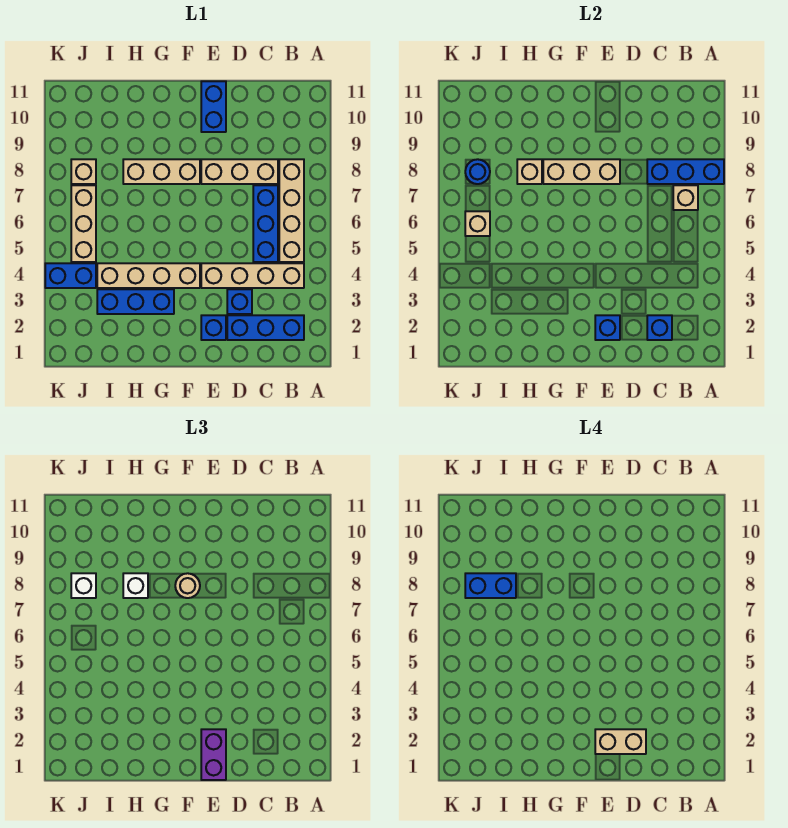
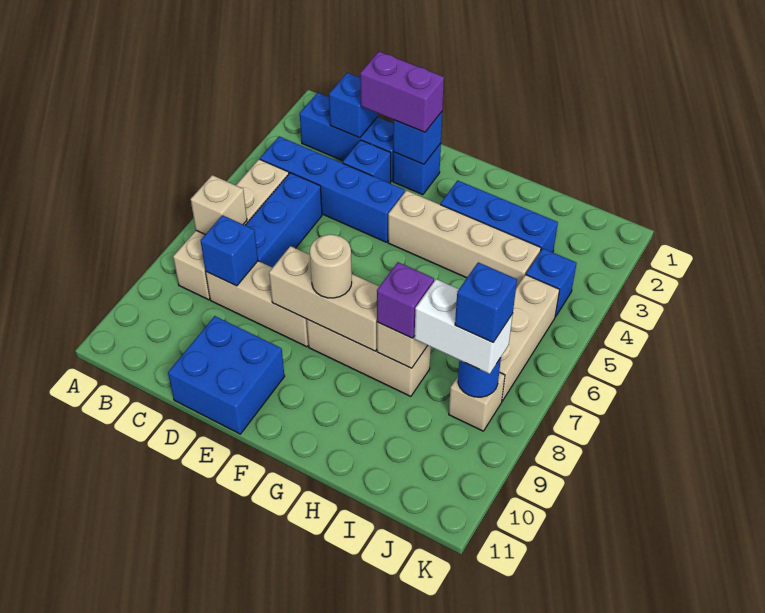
blue brick A8:C8 level 2 -> blue brick C8 level 2
tan brick B4:E4 level 1 -> blue brick B4:E4 level 1
tan brick D2:E2 level 4 -> none
purple brick E1:E2 level 3 -> purple brick D2:E2 level 3
blue brick E10:E11 level 1 -> blue brick D10:E11 level 1
white brick H8 level 3 -> purple brick H8 level 3
blue brick I8:J8 level 4 -> blue brick J8 level 4
blue brick J4:K4 level 1 -> blue brick J4 level 1
tan brick J6 level 2 -> none
white brick J8 level 3 -> white brick I8:J8 level 3

